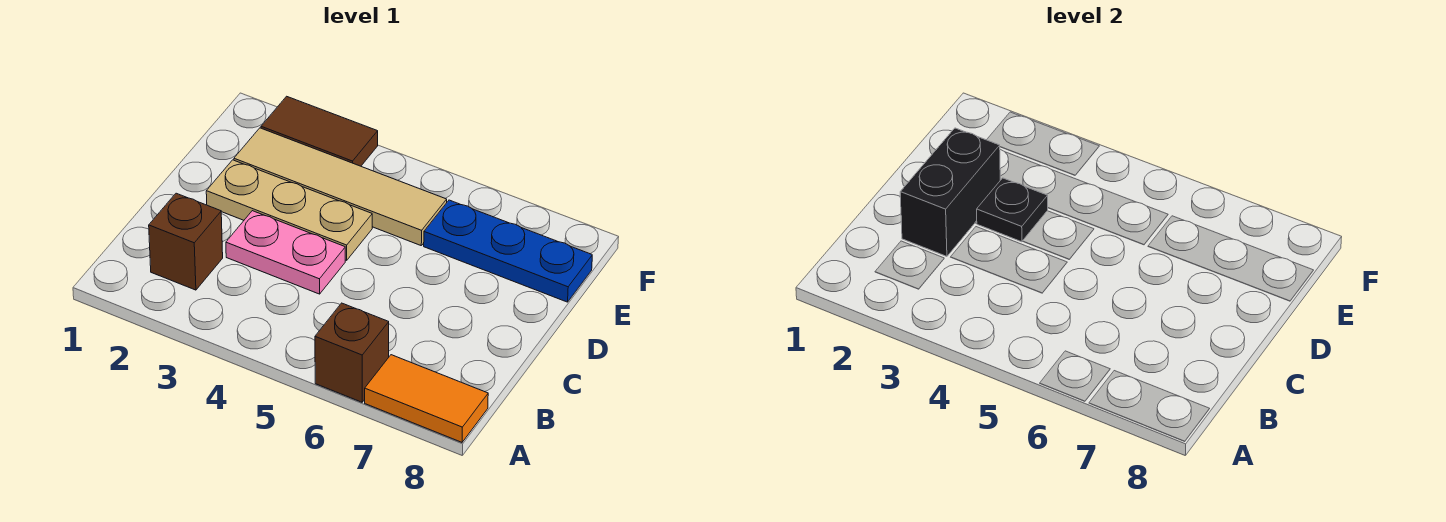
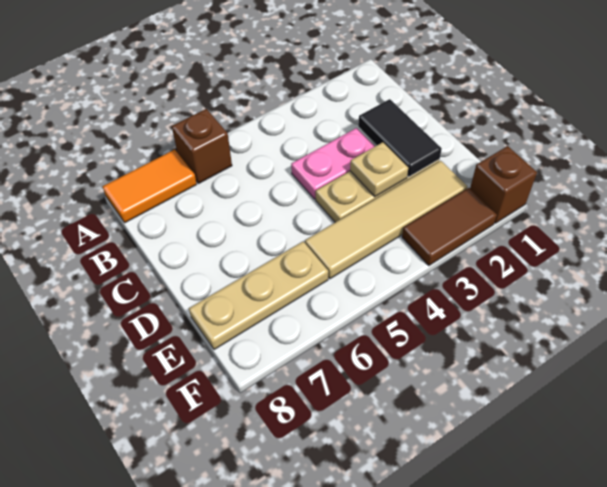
brown brick B2 level 1 -> brown brick F1 level 1
black brick C2:D2 level 2 -> black tile C2:D2 level 2
black plate D3 level 2 -> tan plate D3 level 2
blue plate E6:E8 level 1 -> tan plate E6:E8 level 1

